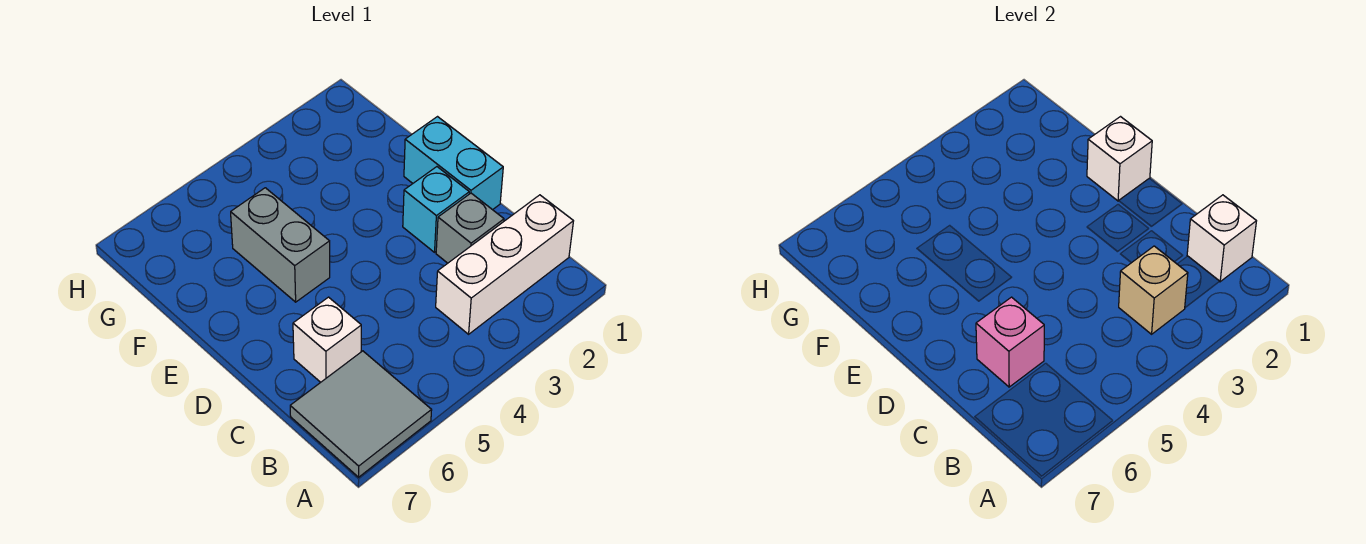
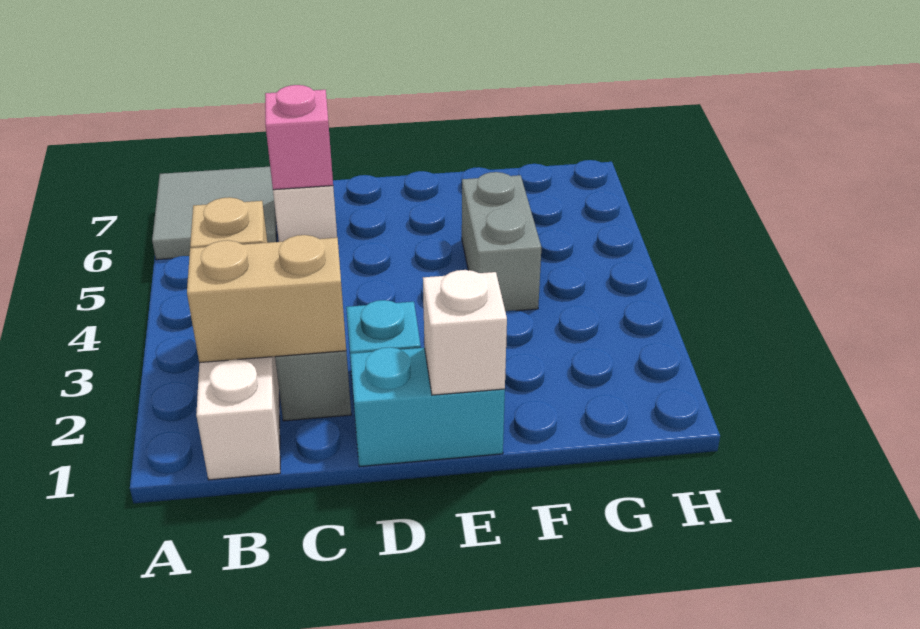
white brick B1 level 2 -> none
none -> tan brick B2:C2 level 2
grey brick E5:F5 level 1 -> grey brick F4:F5 level 1

